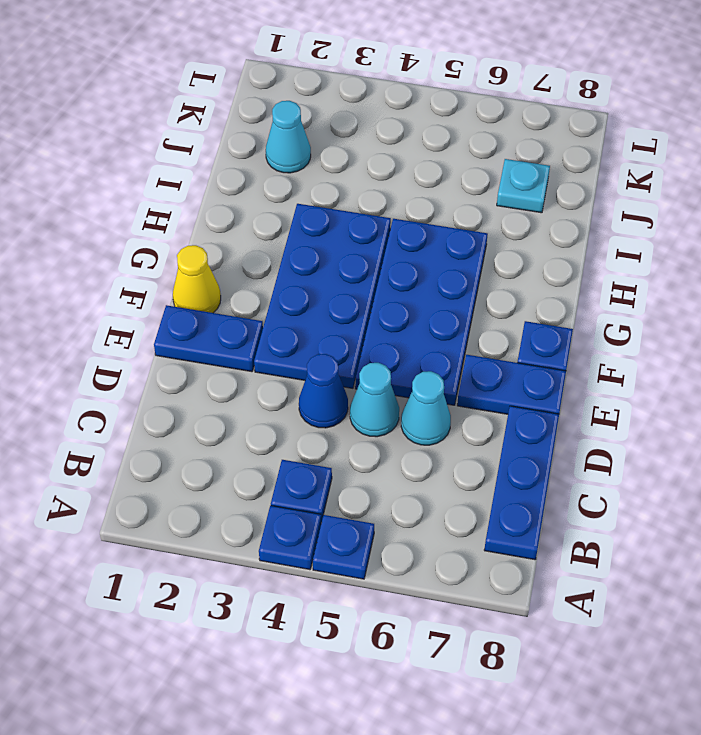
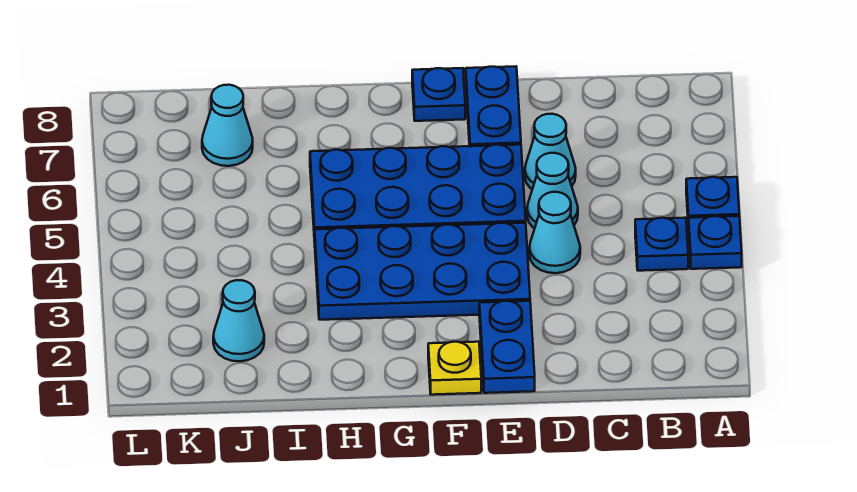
blue plate B8:D8 level 1 -> none
blue cone D4 level 1 -> cyan cone D4 level 1
yellow cone F1 level 1 -> yellow plate F1 level 1
cyan plate J7 level 1 -> cyan cone J7 level 1

